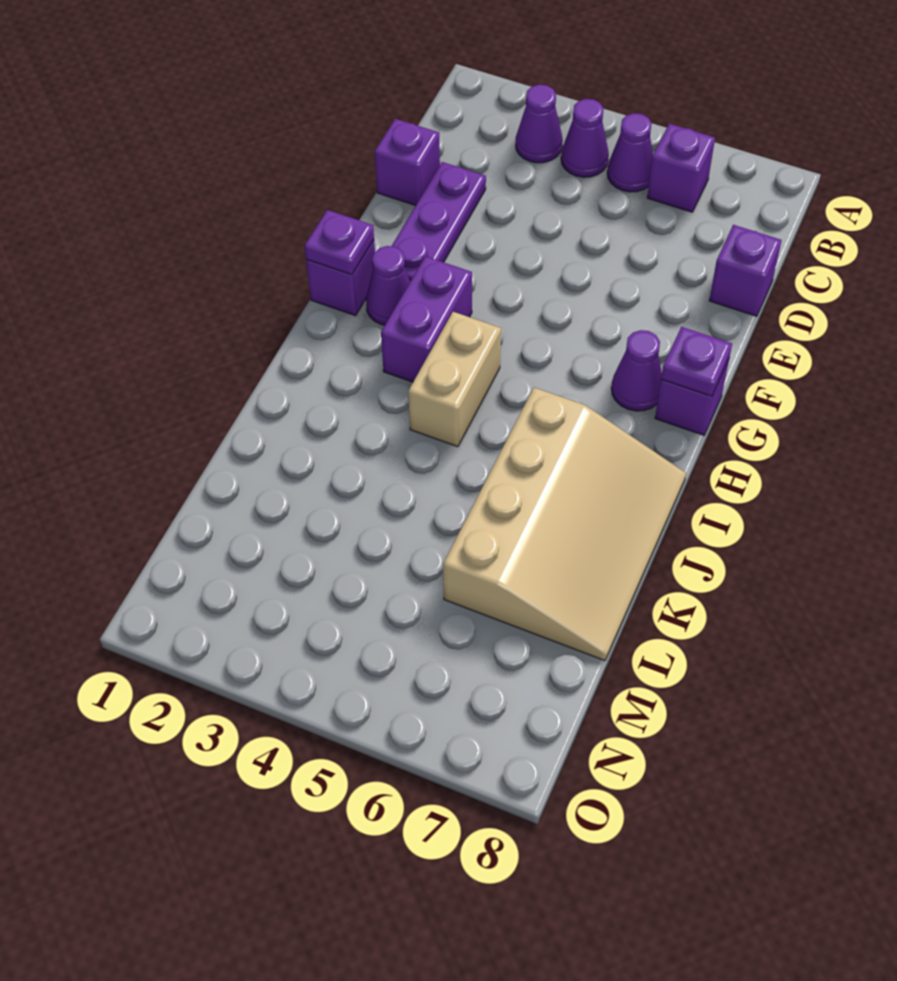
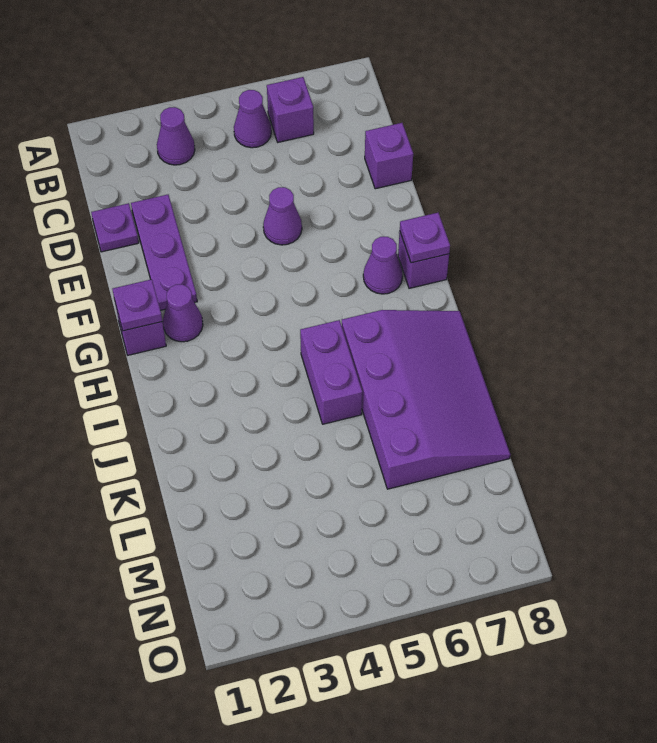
purple cone B4 level 1 -> purple cone E5 level 1
purple brick D1 level 1 -> purple plate D1 level 1
purple brick G3:H3 level 1 -> purple brick I5:J5 level 1
tan brick H4:I4 level 1 -> none
tan slope I6:L8 level 1 top 6 -> purple slope I6:L8 level 1 top 6

